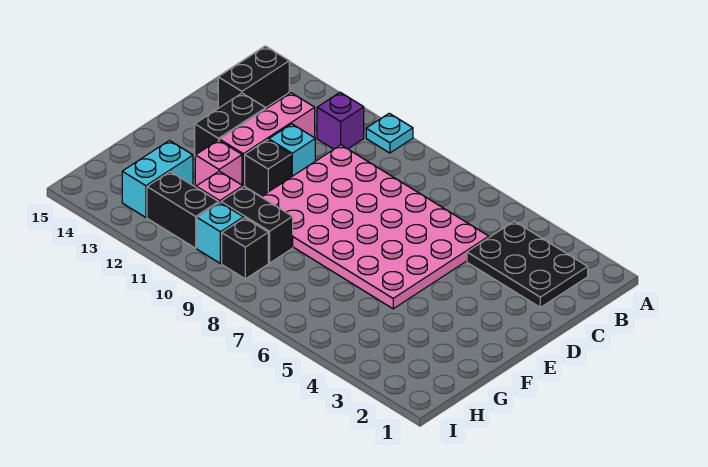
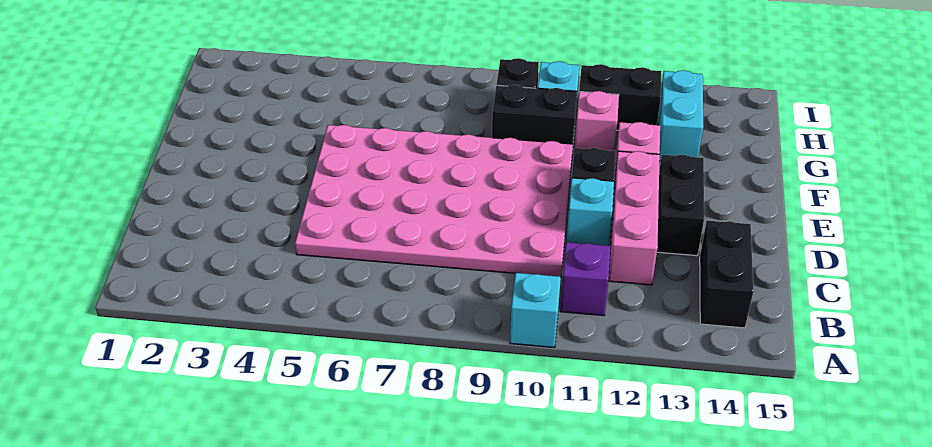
cyan plate A10 level 1 -> cyan brick A10 level 1
black plate B2:C4 level 1 -> none

